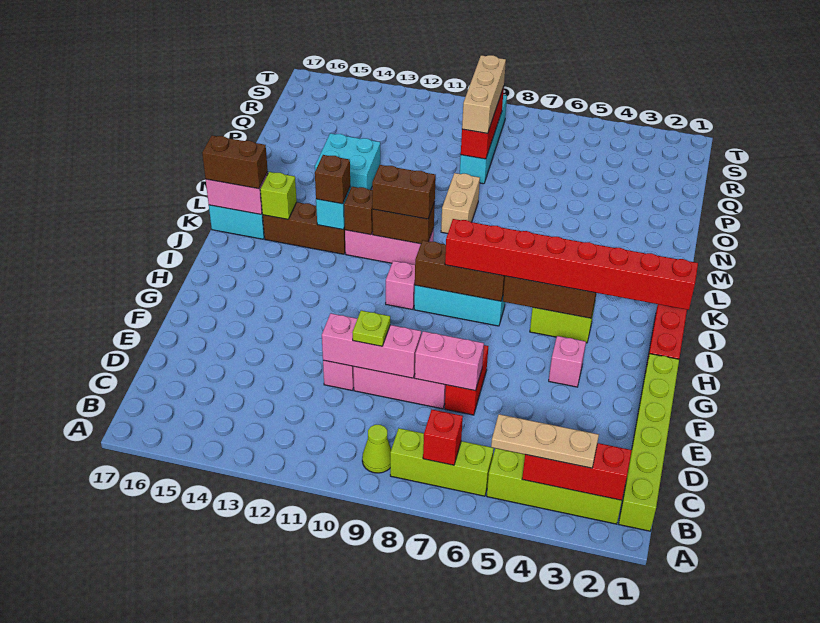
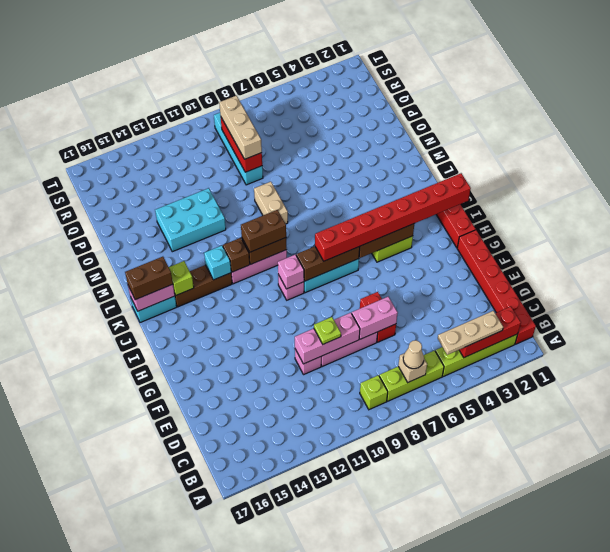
lime brick B1:G1 level 1 -> red brick B1:G1 level 1
red brick B7 level 2 -> tan brick B7 level 2
none -> tan cone B7 level 3
lime cone B9 level 1 -> lime brick B9 level 1
pink brick G4 level 1 -> pink brick I10 level 2
brown brick K13 level 3 -> none
cyan brick N13:O14 level 1 -> cyan brick N12:O14 level 1

